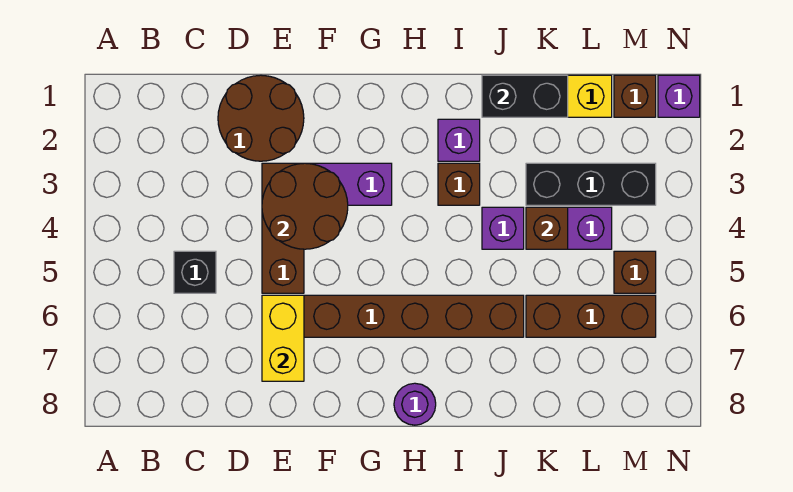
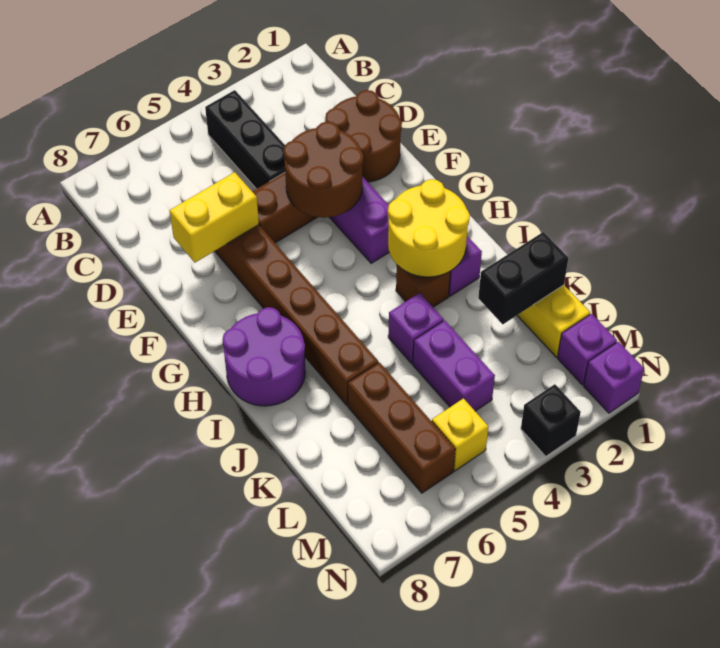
black brick C5 level 1 -> black brick N3 level 1
none -> yellow round brick H2:I3 level 2
purple round brick H8 level 1 -> purple round brick H7:I8 level 1
black brick J1:K1 level 2 -> black brick K1:K2 level 2
black brick K3:M3 level 1 -> black brick B4:D4 level 1
brown brick K4 level 2 -> none
brown brick M1 level 1 -> purple brick M1 level 1
brown brick M5 level 1 -> yellow brick M5 level 1

